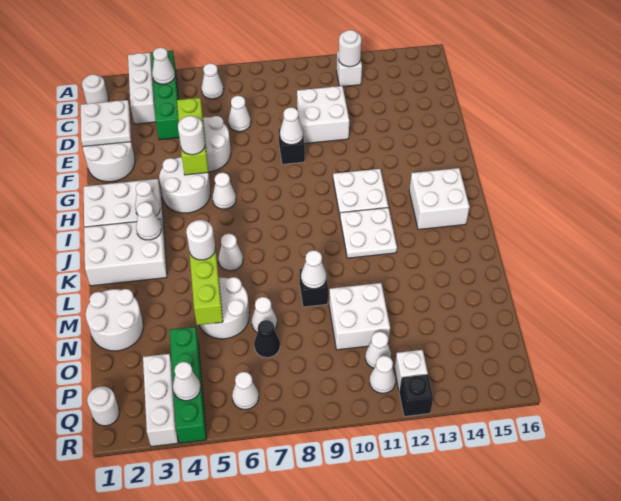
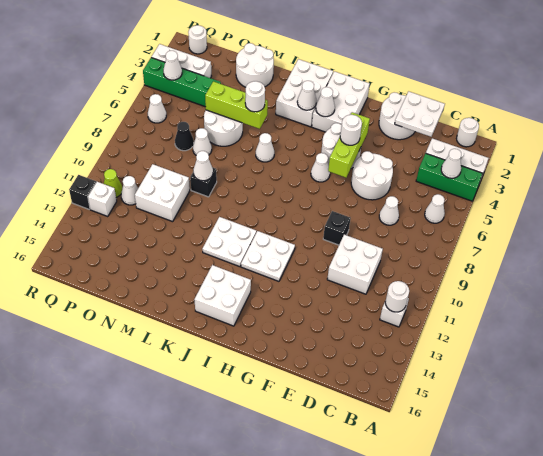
green brick A4:D4 level 1 -> green brick A4:C4 level 1
lime brick E5:G5 level 2 -> lime brick G4:G6 level 2
white cone F9 level 2 -> none
white cone Q11 level 1 -> lime cone Q11 level 1

